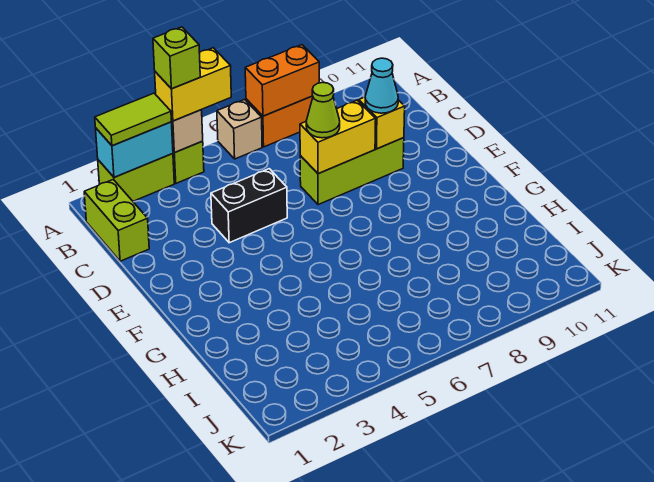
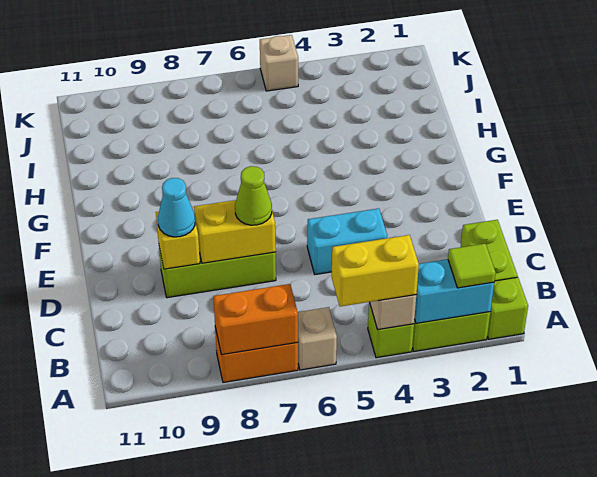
lime tile A2:A3 level 3 -> lime tile A2 level 3
lime brick A4 level 4 -> lime brick A1 level 1
black brick D4:D5 level 1 -> cyan brick D4:D5 level 1
none -> tan brick K5 level 1

